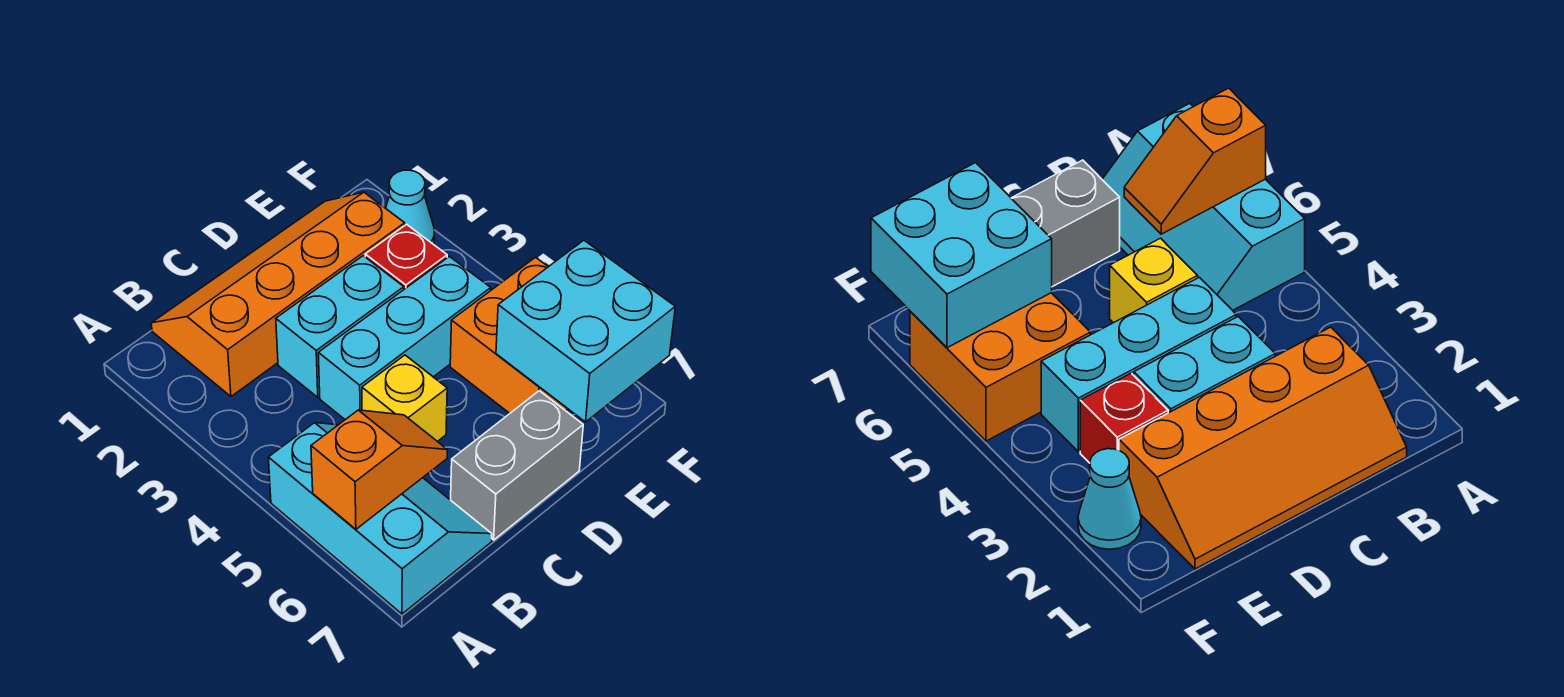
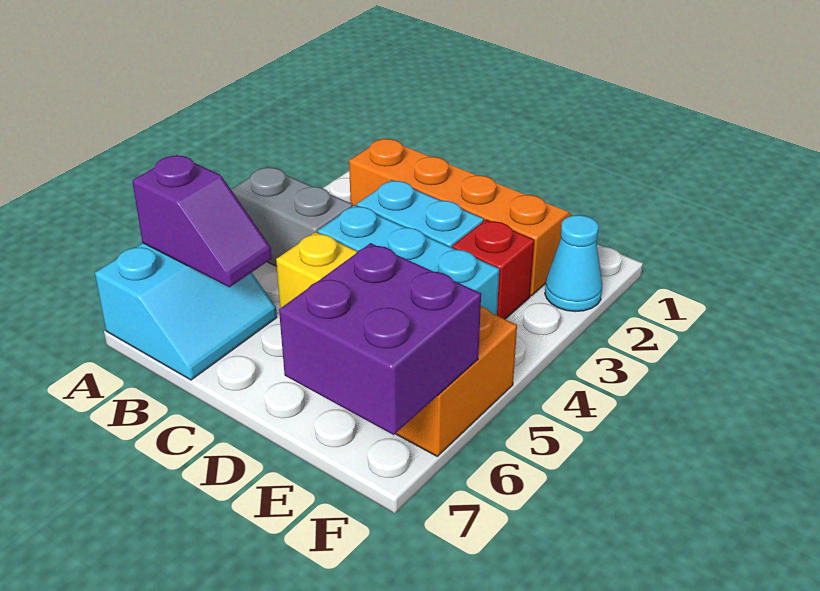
cyan slope A5:B7 level 1 top A -> cyan slope A6:B7 level 1 top A
orange slope A6:B6 level 2 top A -> purple slope A6:B6 level 2 top A
grey brick C7:D7 level 1 -> grey brick A4:B4 level 1
cyan brick E6:F7 level 2 -> purple brick E6:F7 level 2

